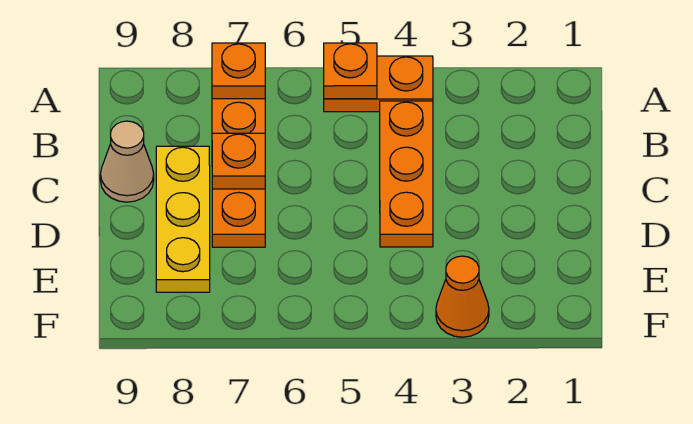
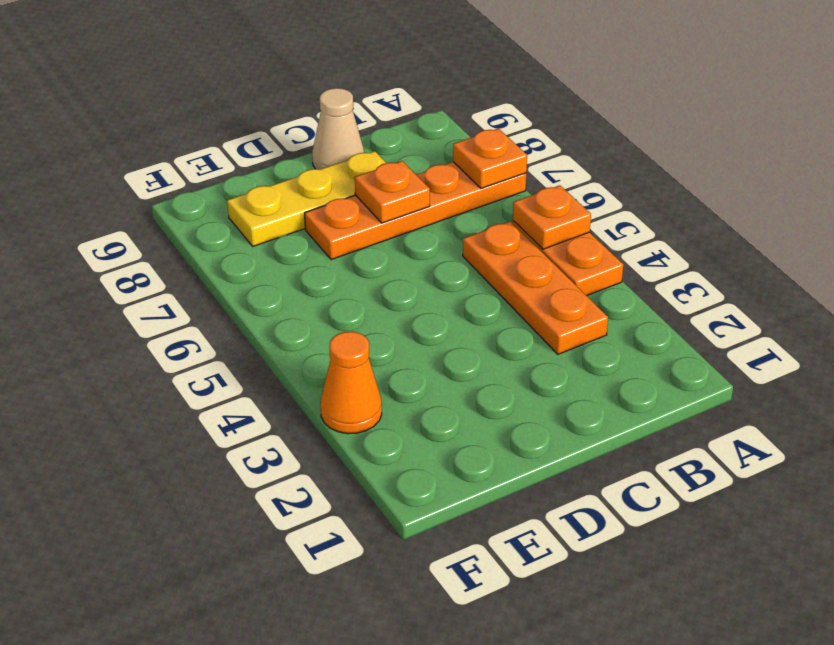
orange plate B4:D4 level 1 -> orange plate B3:B5 level 1

